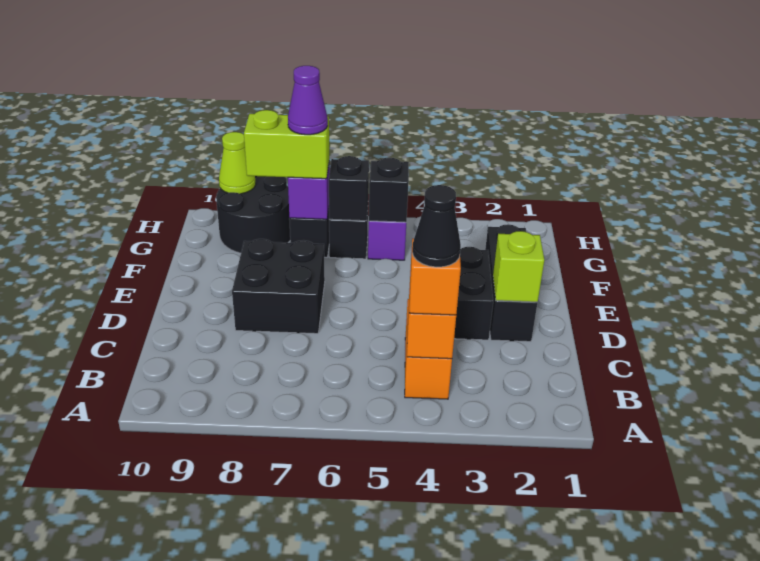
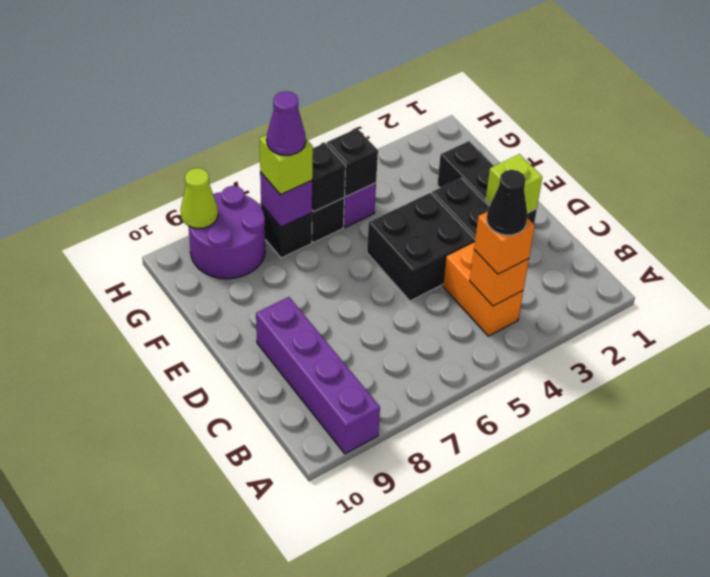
none -> purple brick A9:D9 level 1
black brick D7:E8 level 1 -> black brick D4:E5 level 1
lime brick G7:G8 level 3 -> lime brick G7 level 3
black round brick G8:H9 level 1 -> purple round brick G8:H9 level 1

